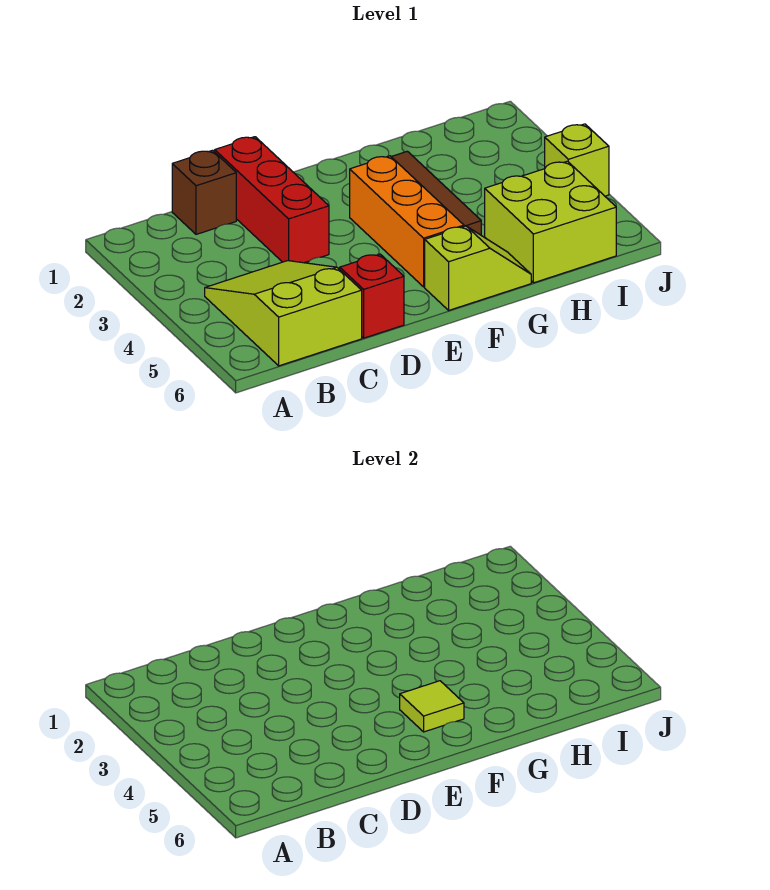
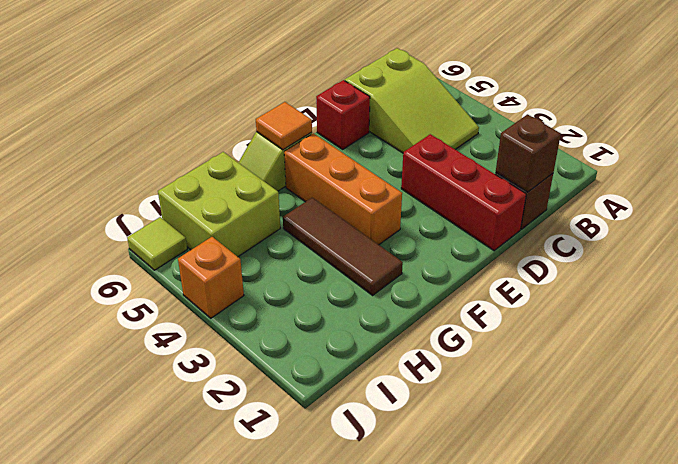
none -> brown brick C1 level 2
lime tile F5 level 2 -> lime tile J6 level 1
none -> orange tile F6 level 2
lime brick J4 level 1 -> orange brick J4 level 1

